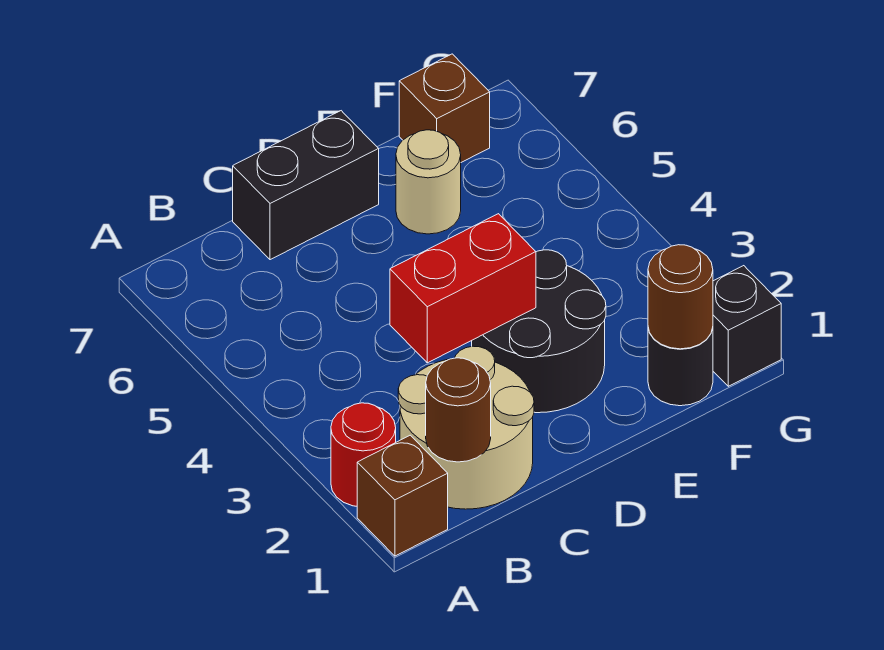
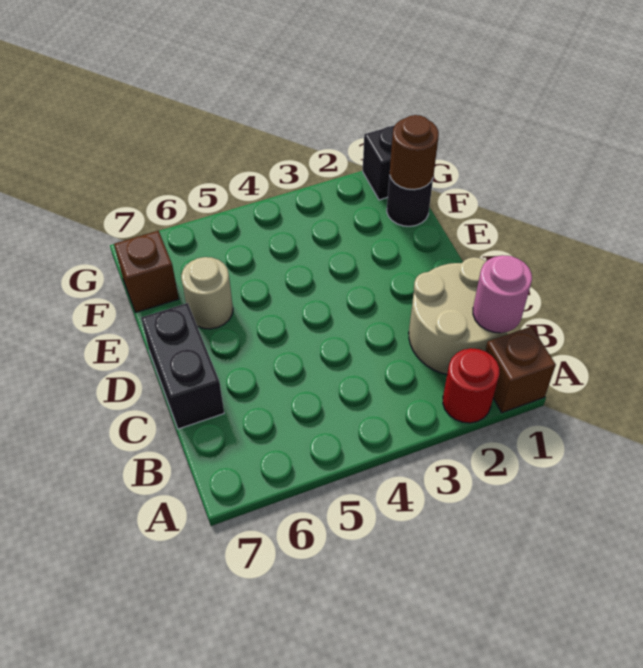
brown round brick B1 level 2 -> pink round brick B1 level 2
red brick C3:D3 level 2 -> none
black round brick D2:E3 level 1 -> none

